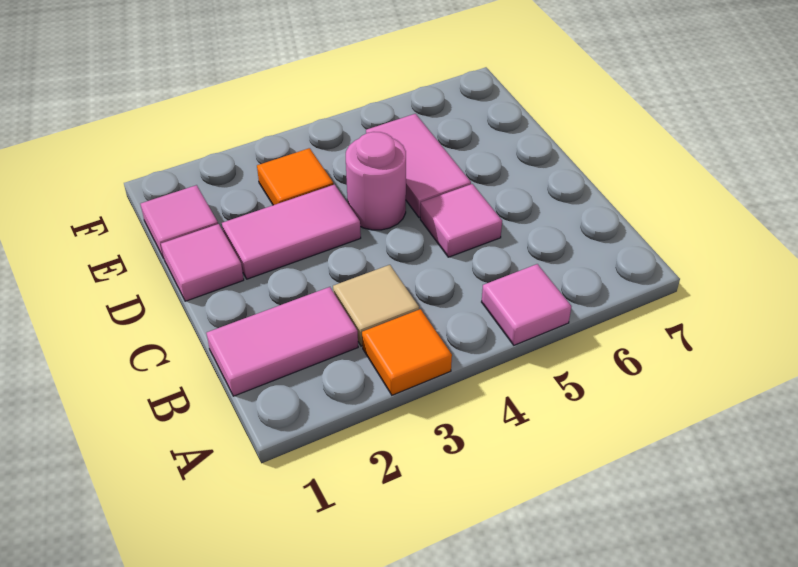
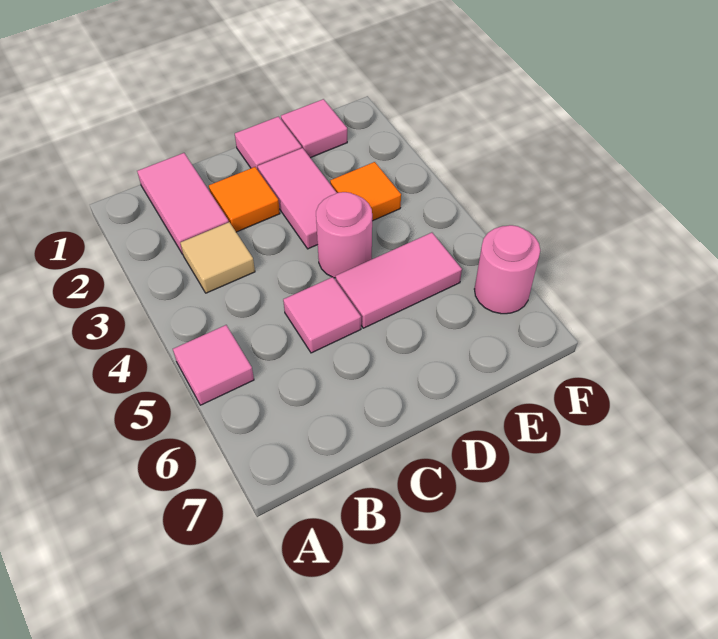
orange tile A3 level 1 -> orange tile C2 level 1
none -> pink round brick F6 level 1

